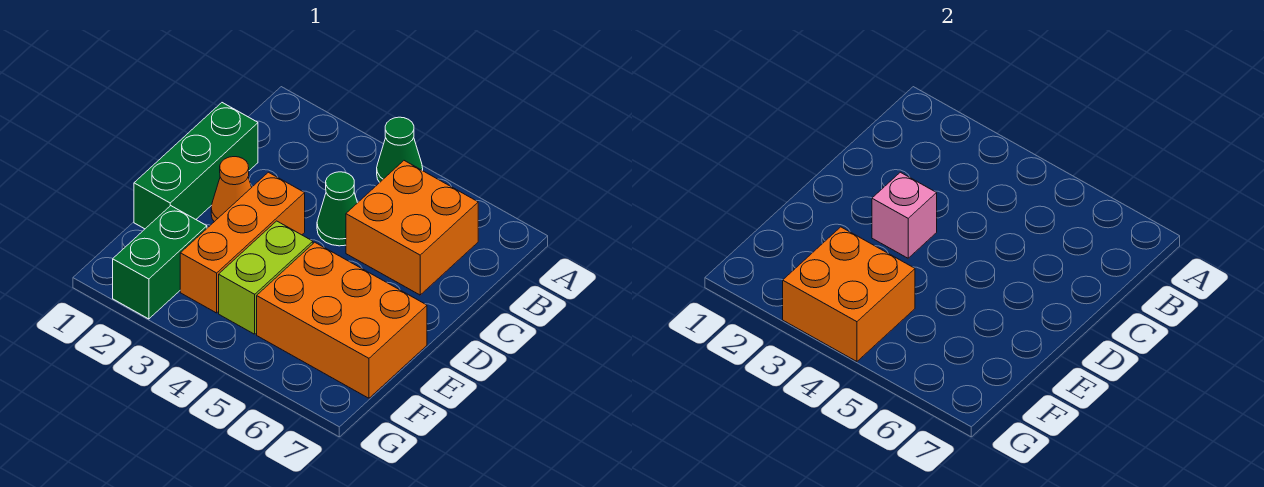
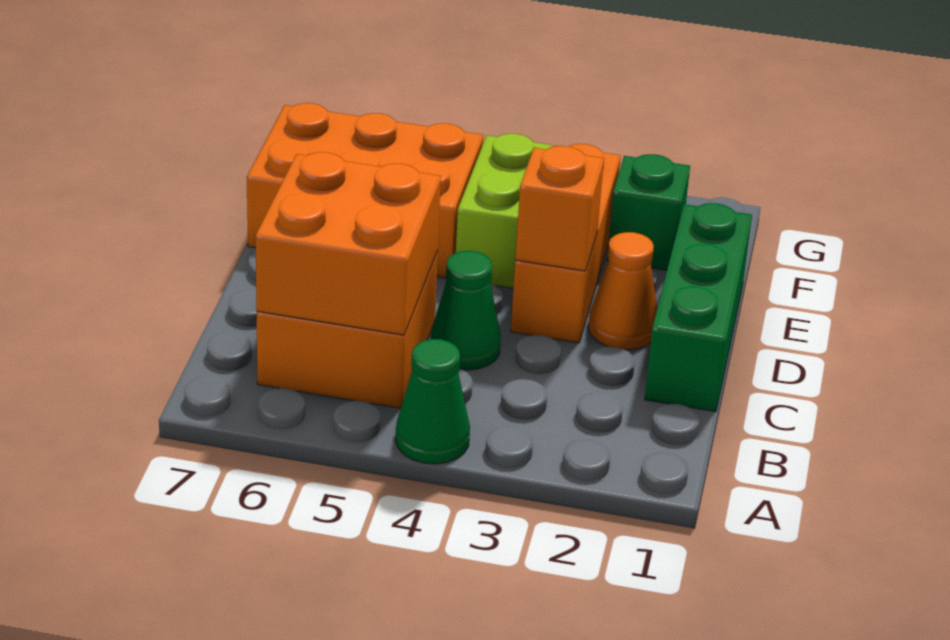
pink brick D3 level 2 -> orange brick D3 level 2
green brick F2:G2 level 1 -> green brick F2 level 1
orange brick F3:G4 level 2 -> orange brick B5:C6 level 2

